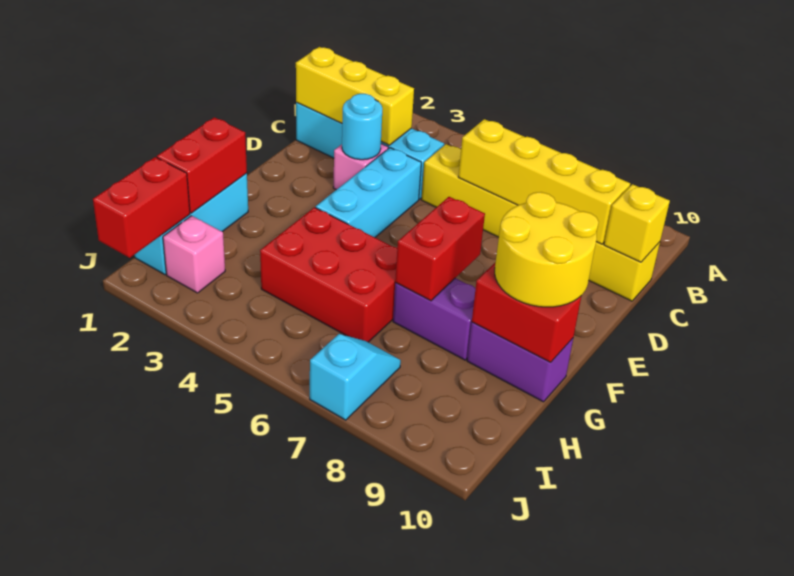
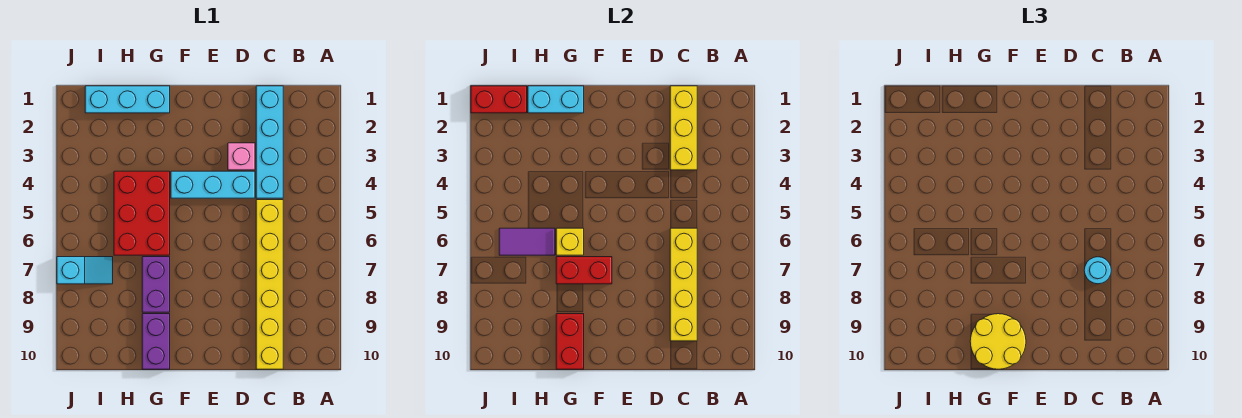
yellow brick C10 level 2 -> yellow brick G6 level 2
cyan round brick D3 level 2 -> cyan round brick C7 level 3
red brick G1:H1 level 2 -> cyan brick G1:H1 level 2
none -> purple tile H6:I6 level 2
pink brick I2 level 1 -> none

